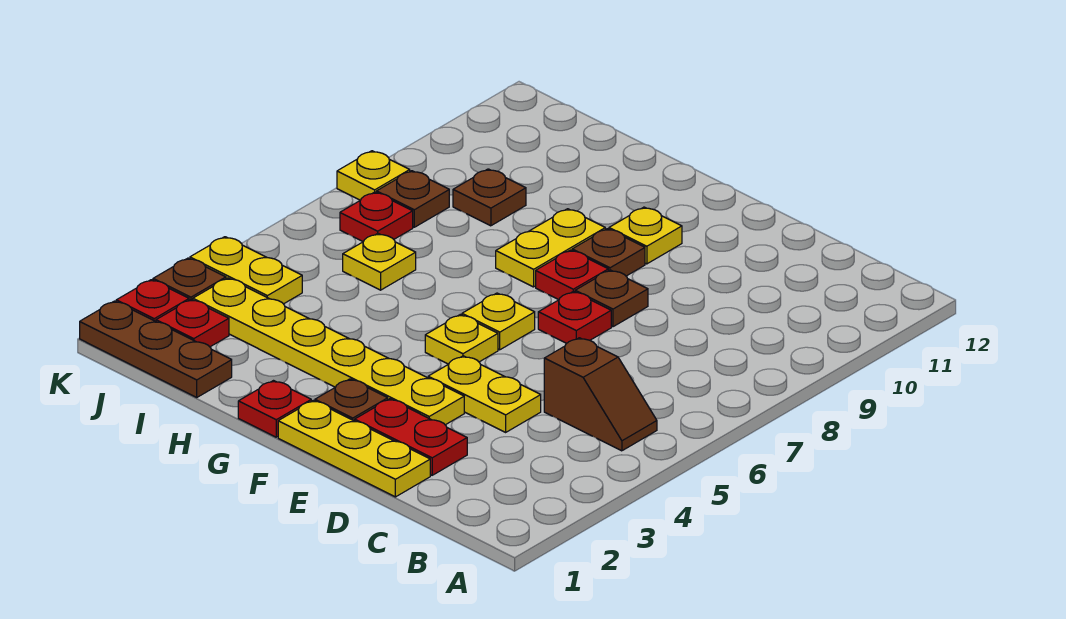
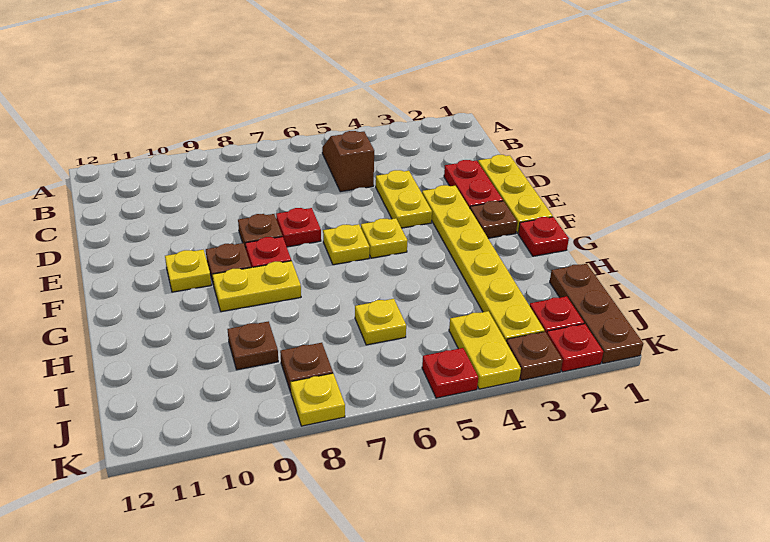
red plate J7 level 1 -> red plate K5 level 1

